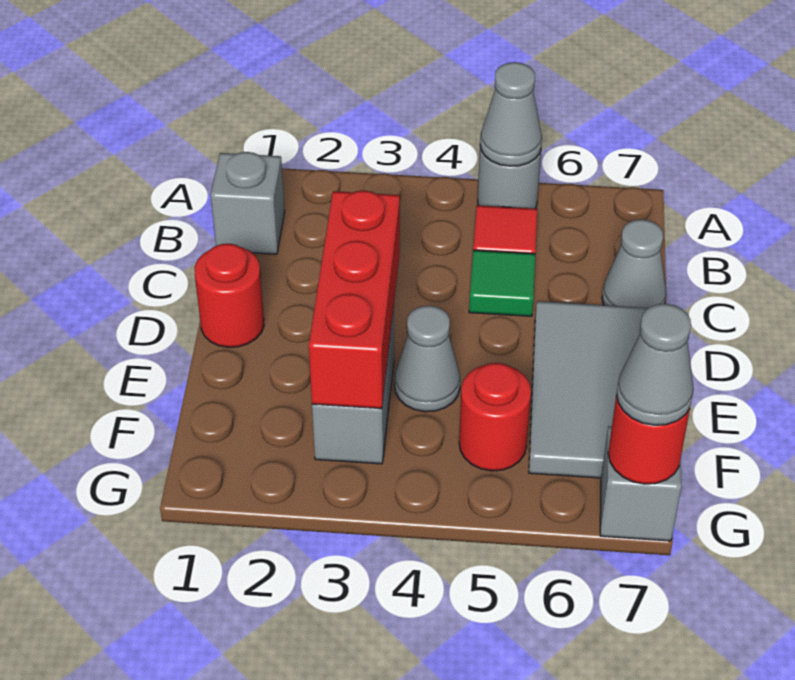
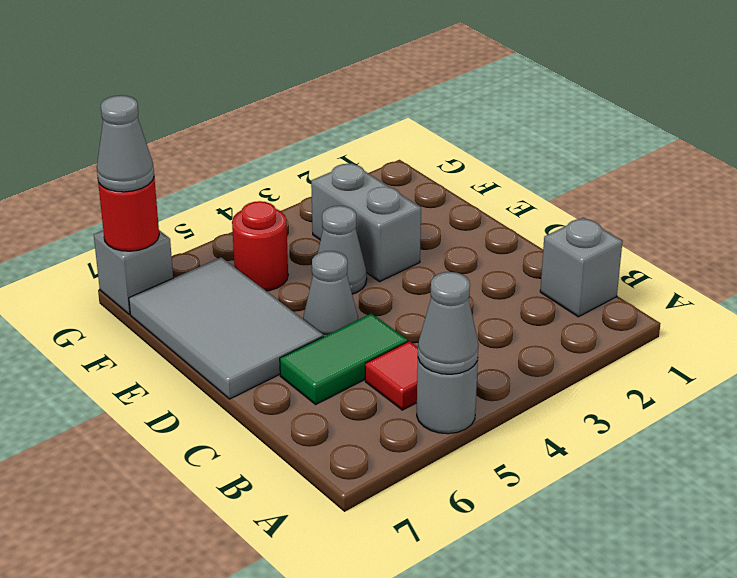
green tile C5 level 1 -> green tile C5:C6 level 1
grey cone C7 level 1 -> grey cone D5 level 1
red round brick D1 level 1 -> none
red brick D3:F3 level 2 -> none

